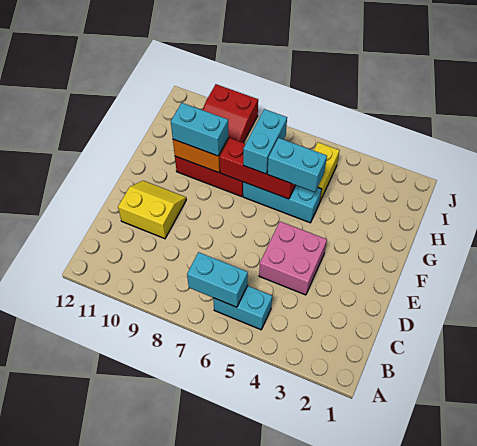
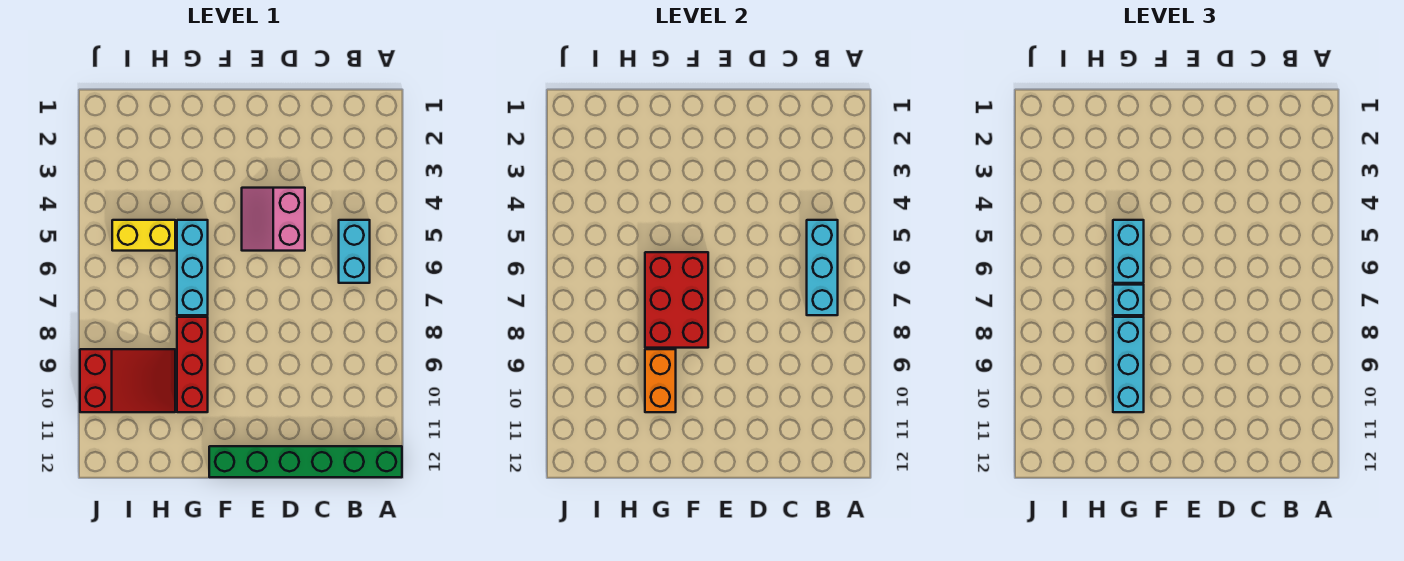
none -> green brick A12:F12 level 1
cyan brick B6:B7 level 2 -> cyan brick B5:B7 level 2
pink brick D4:E5 level 1 -> pink slope D4:E5 level 1 top D
yellow slope D10:E11 level 1 top D -> none
red brick G6:G8 level 2 -> red brick F6:G8 level 2
cyan brick G7:H7 level 3 -> cyan brick G7 level 3
cyan brick G9:G10 level 3 -> cyan brick G8:G10 level 3

